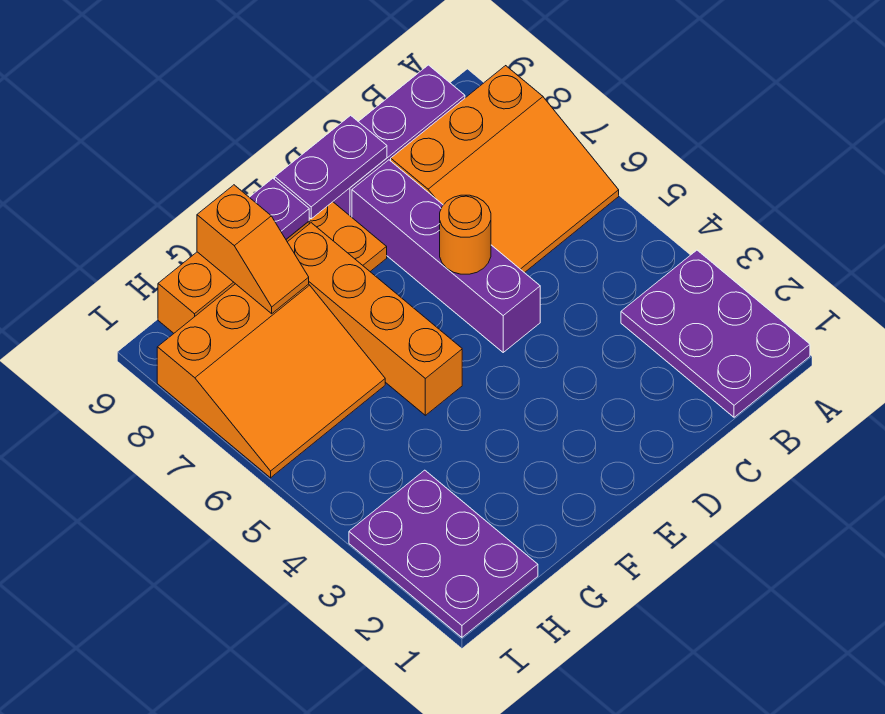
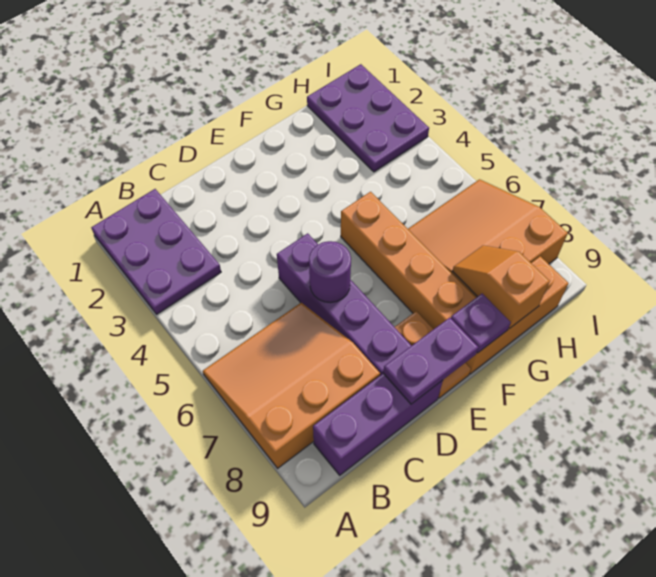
orange round brick D6 level 2 -> purple round brick D6 level 2

